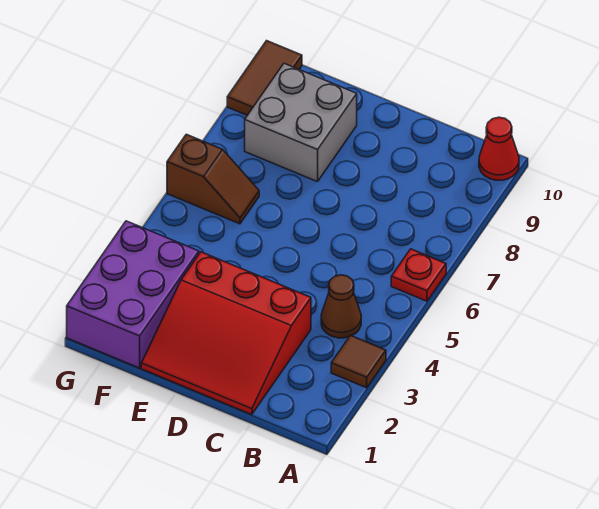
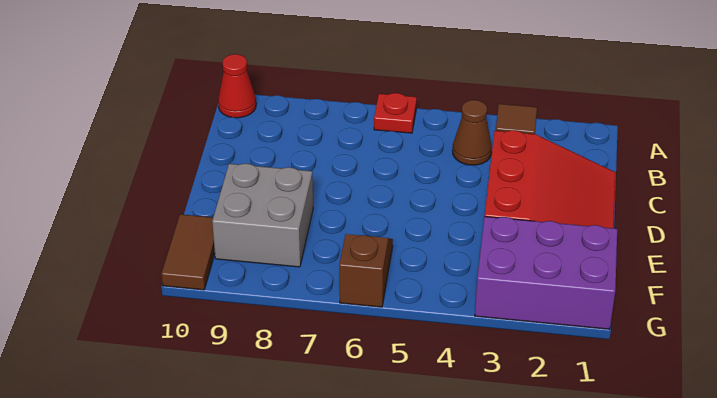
brown tile G9:G10 level 1 -> brown tile F10:G10 level 1

